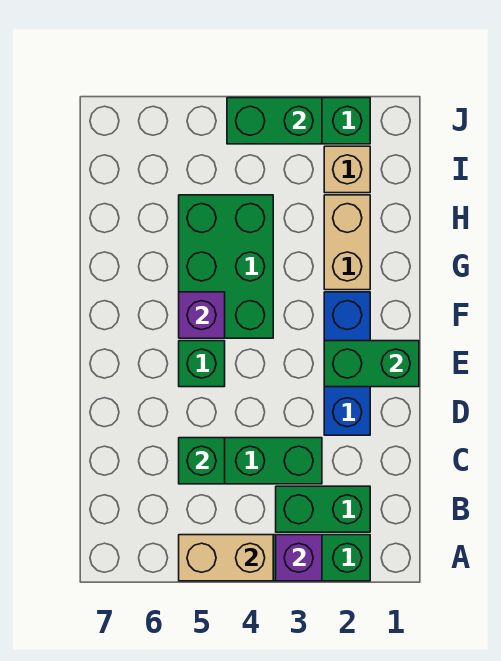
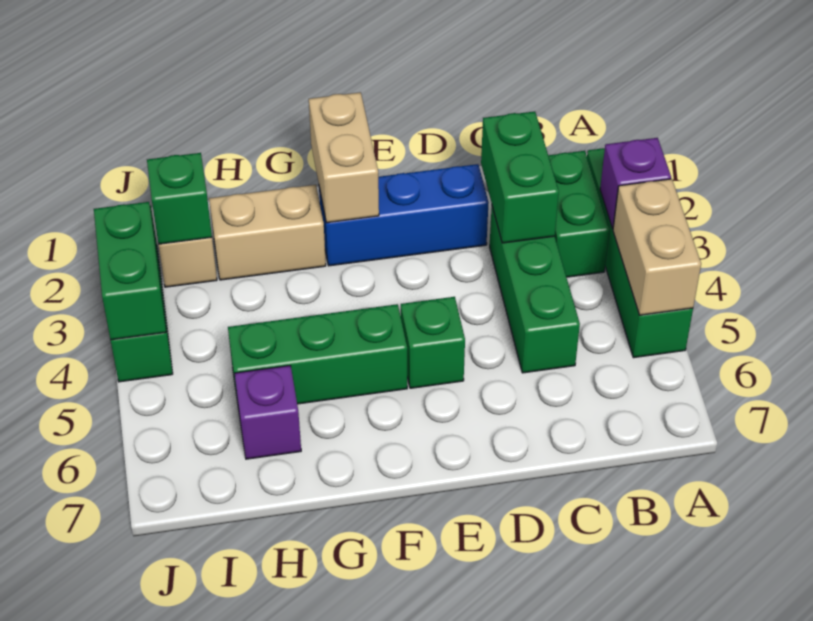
green brick C5 level 2 -> green brick I2 level 2
green brick E1:E2 level 2 -> green brick C2:C3 level 2
none -> tan brick F1:F2 level 2
green brick F4:H5 level 1 -> green brick F5:H5 level 1
purple brick F5 level 2 -> purple brick H6 level 1

